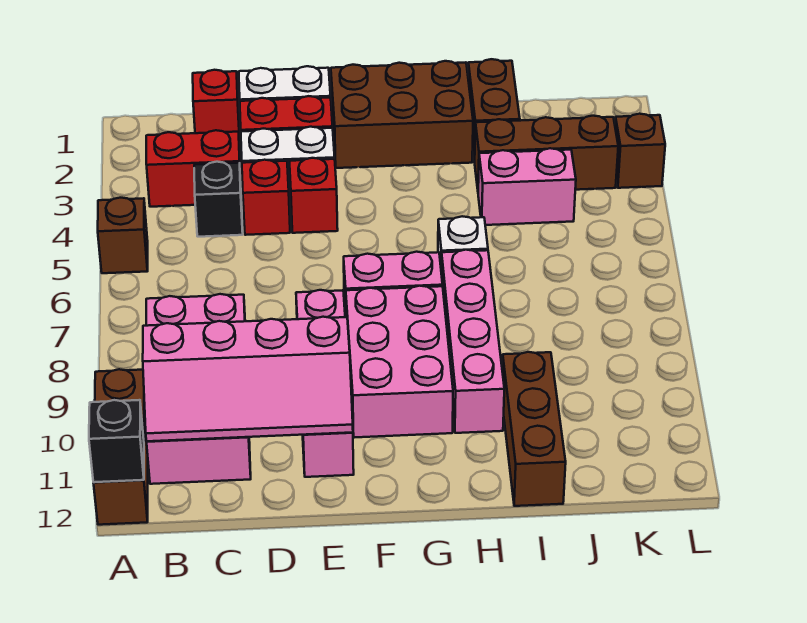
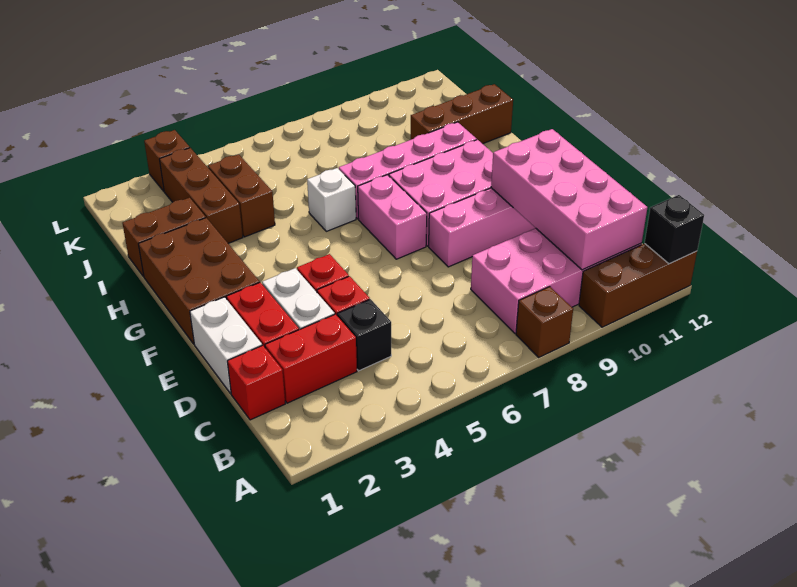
brown brick A5 level 1 -> brown brick A8 level 1
red brick B3:C3 level 1 -> red brick C2:C3 level 1
pink slope B10:E11 level 2 top 10 -> pink brick B10:E11 level 2
pink brick I4:J4 level 1 -> brown brick I4:J4 level 1

